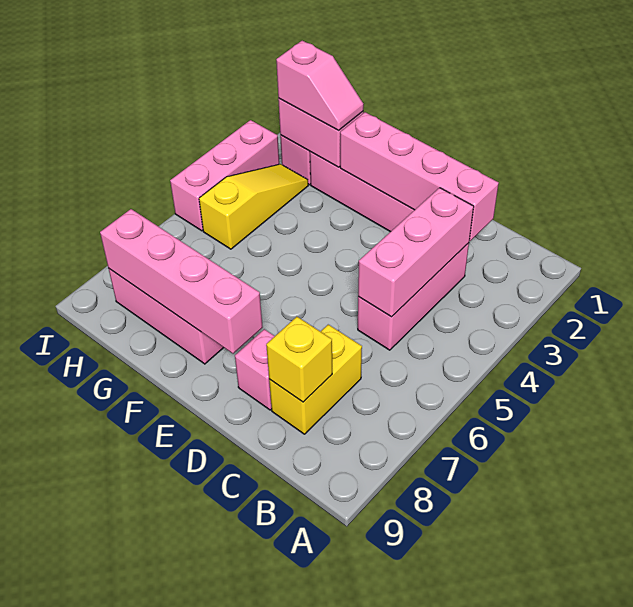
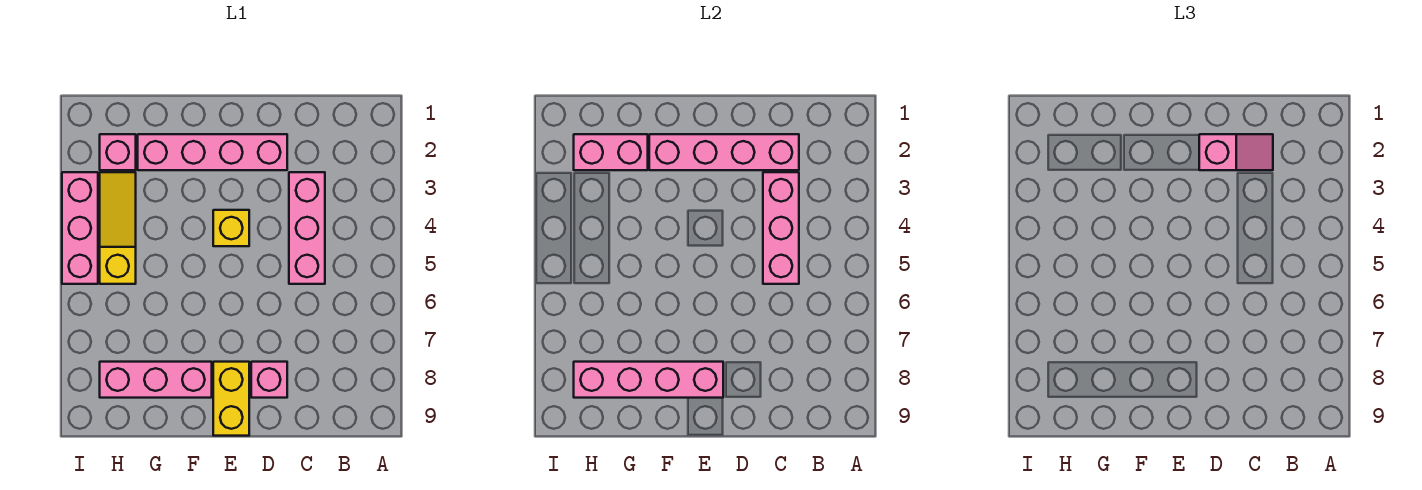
yellow brick C7:C8 level 1 -> yellow brick E8:E9 level 1
yellow brick C8 level 2 -> yellow brick E4 level 1
pink slope G2:H2 level 3 top H -> pink slope C2:D2 level 3 top D

